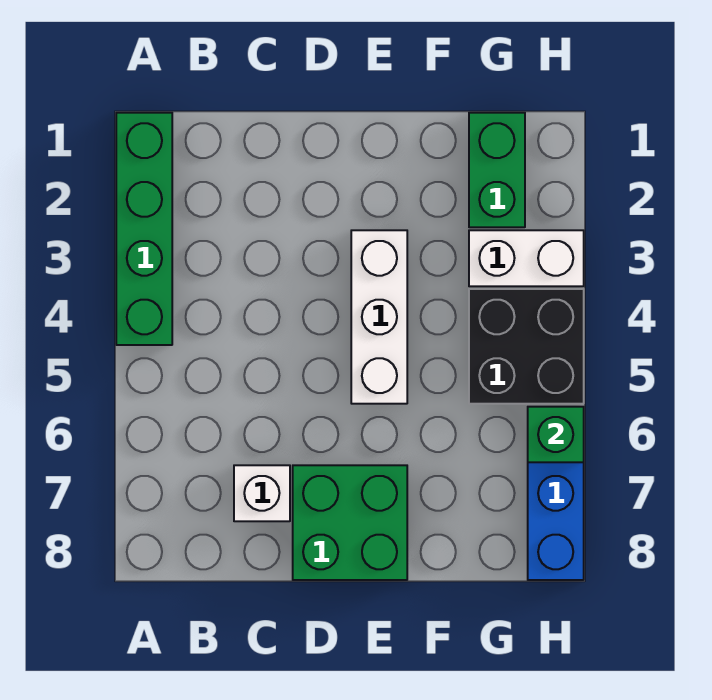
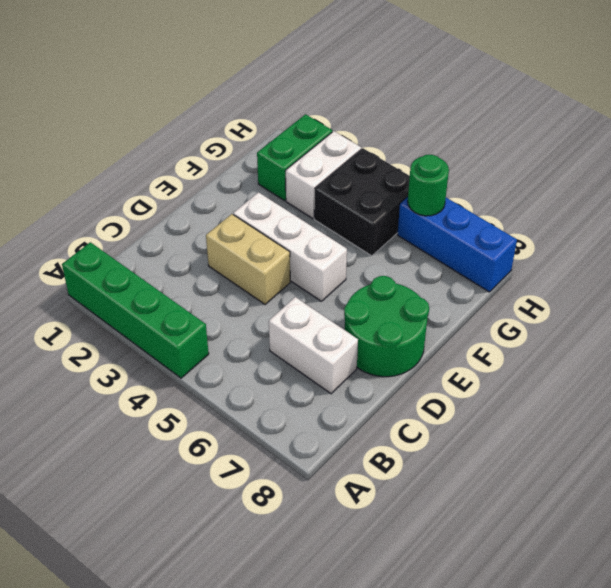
white brick C7 level 1 -> white brick C6:C7 level 1
none -> tan brick D3:D4 level 1
green brick D7:E8 level 1 -> green round brick D7:E8 level 1
green brick G1:G2 level 1 -> green brick G2:H2 level 1
green brick H6 level 2 -> green round brick H6 level 2

